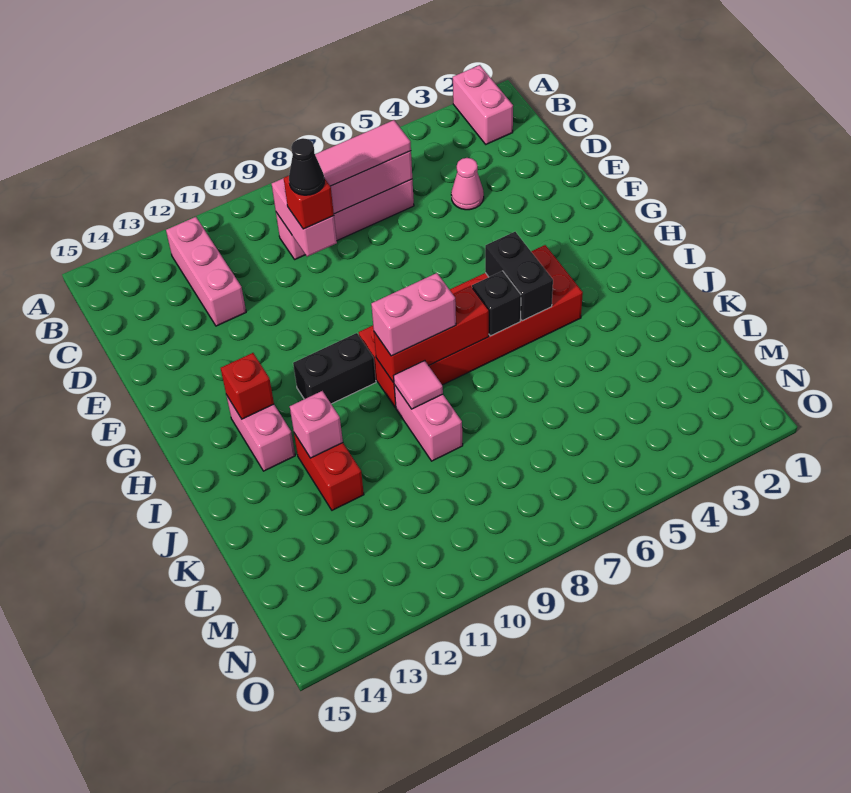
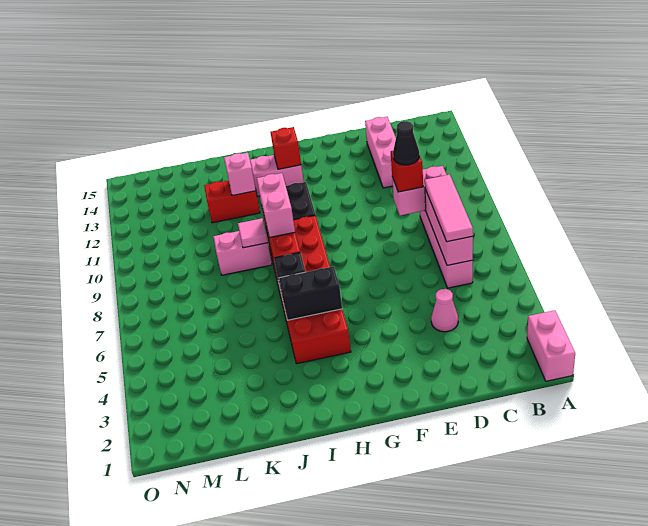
pink brick A2:B2 level 1 -> pink brick A1:A2 level 1
pink brick B12:D12 level 1 -> pink brick D12:D14 level 1

